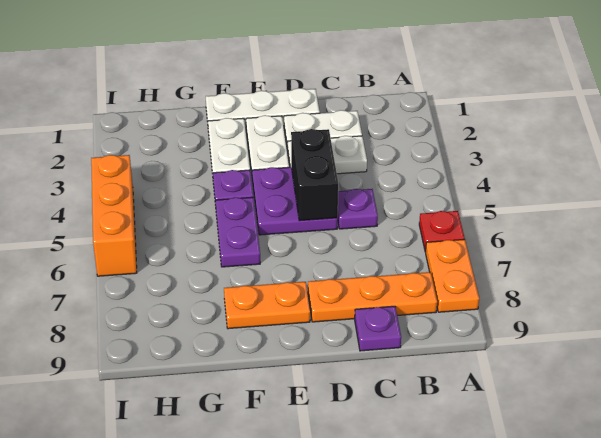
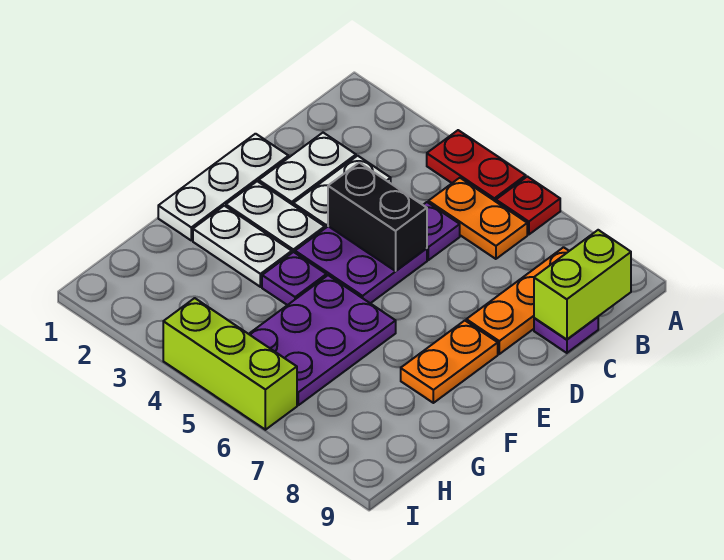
none -> red plate A4:A5 level 1
orange plate A7:A8 level 1 -> orange plate B5:B6 level 1
none -> lime brick B9:C9 level 2
purple plate F5:F6 level 1 -> purple plate F5:H6 level 1
orange brick I4:I6 level 1 -> lime brick I4:I6 level 1

